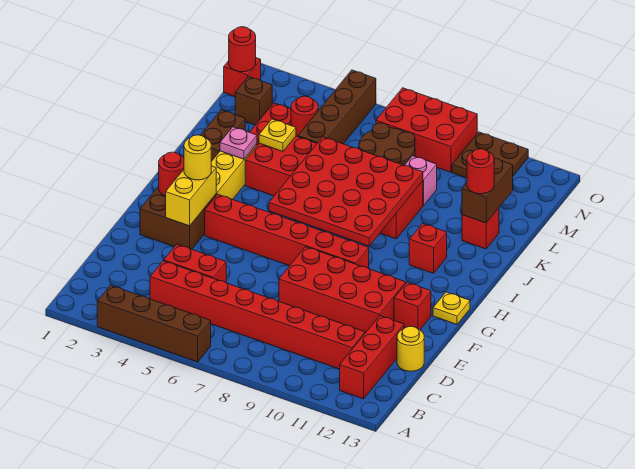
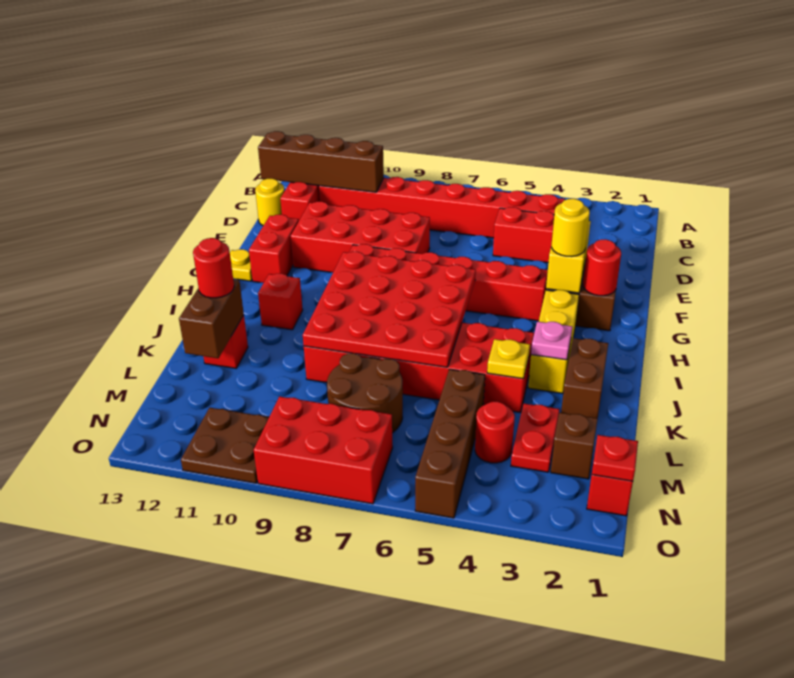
brown brick A3:A6 level 1 -> brown brick C10:C13 level 2
red brick F12 level 1 -> red brick F12:G12 level 1
pink brick L9 level 1 -> none
red round brick N1 level 2 -> red plate N1 level 2

